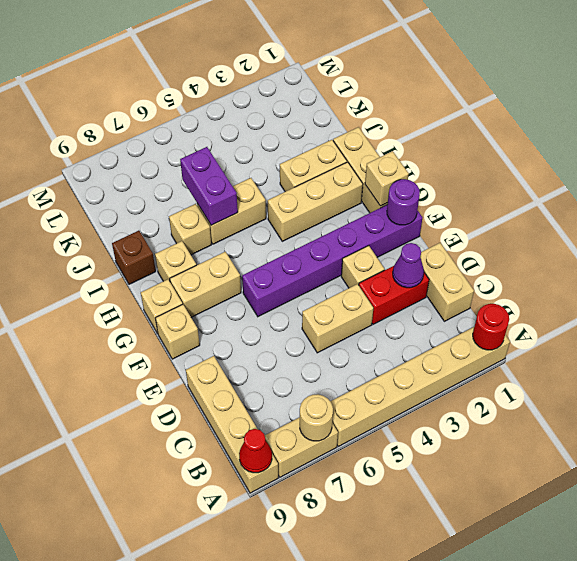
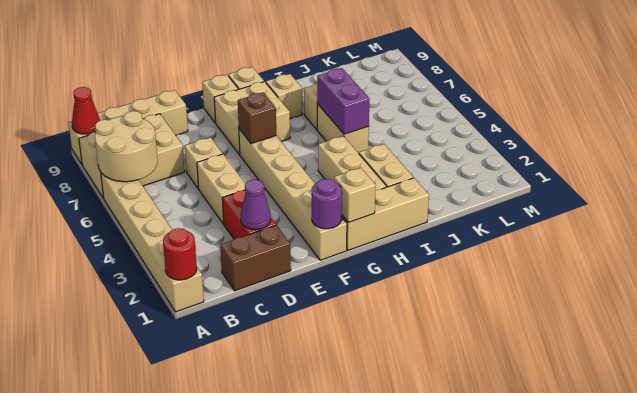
tan brick A7:A8 level 1 -> tan brick A7:C8 level 1
tan round brick A7 level 2 -> tan round brick A6:B7 level 2
tan brick C1:D1 level 1 -> brown brick C1:D1 level 1
tan brick E3 level 1 -> tan brick D6 level 1
purple brick F1:F6 level 1 -> tan brick F1:F6 level 1
tan brick G7:G8 level 1 -> tan brick F7:G8 level 1
purple brick I6:J6 level 2 -> purple brick I5:I6 level 2
brown brick I9 level 1 -> brown brick F6 level 2

